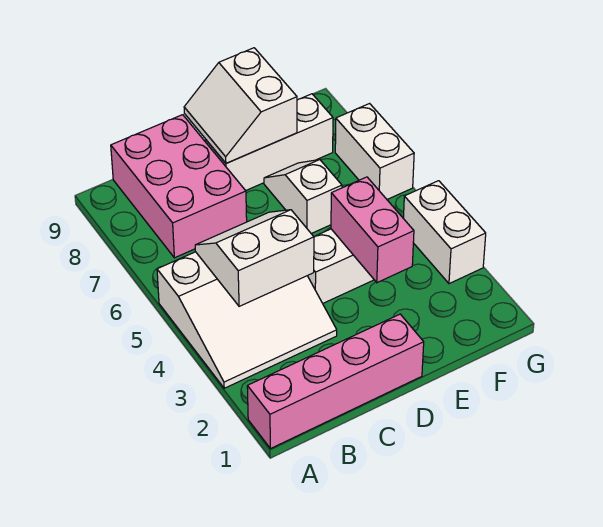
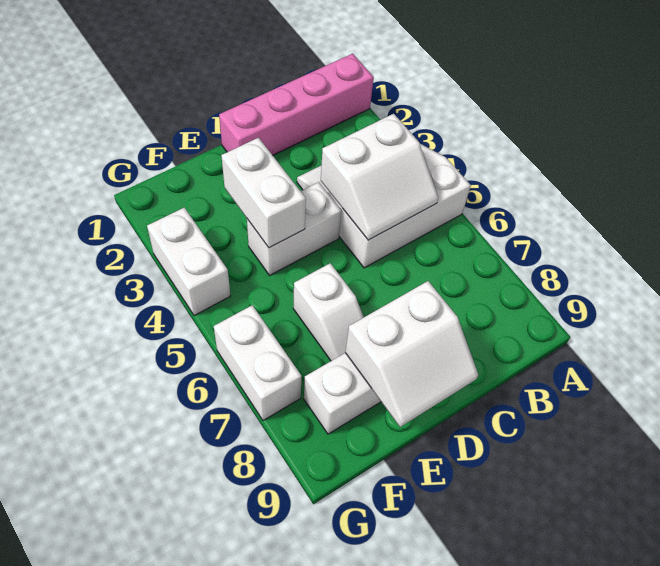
pink brick B7:C9 level 1 -> none
white slope D8:E9 level 2 top E -> white slope D8:E9 level 2 top 8
pink brick E3:E4 level 2 -> white brick E3:E4 level 2

